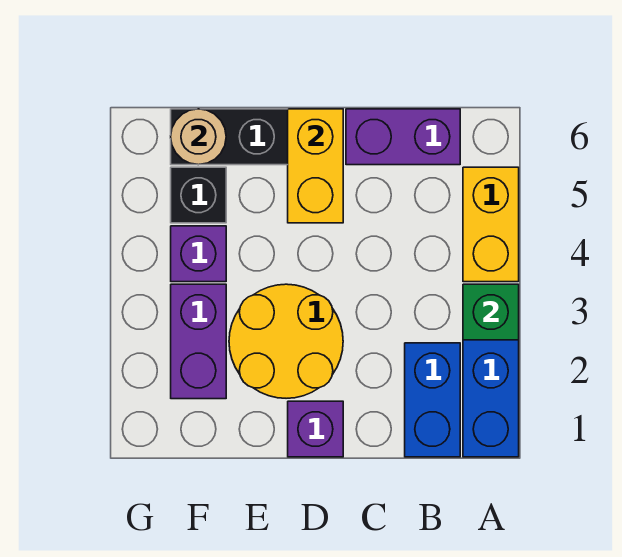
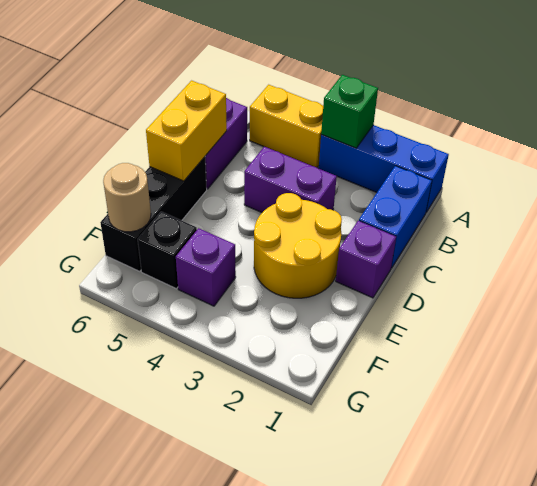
blue brick B1:B2 level 1 -> blue brick B1:C1 level 1
yellow brick D5:D6 level 2 -> yellow brick C6:D6 level 2
purple brick F2:F3 level 1 -> purple brick C3:C4 level 1

